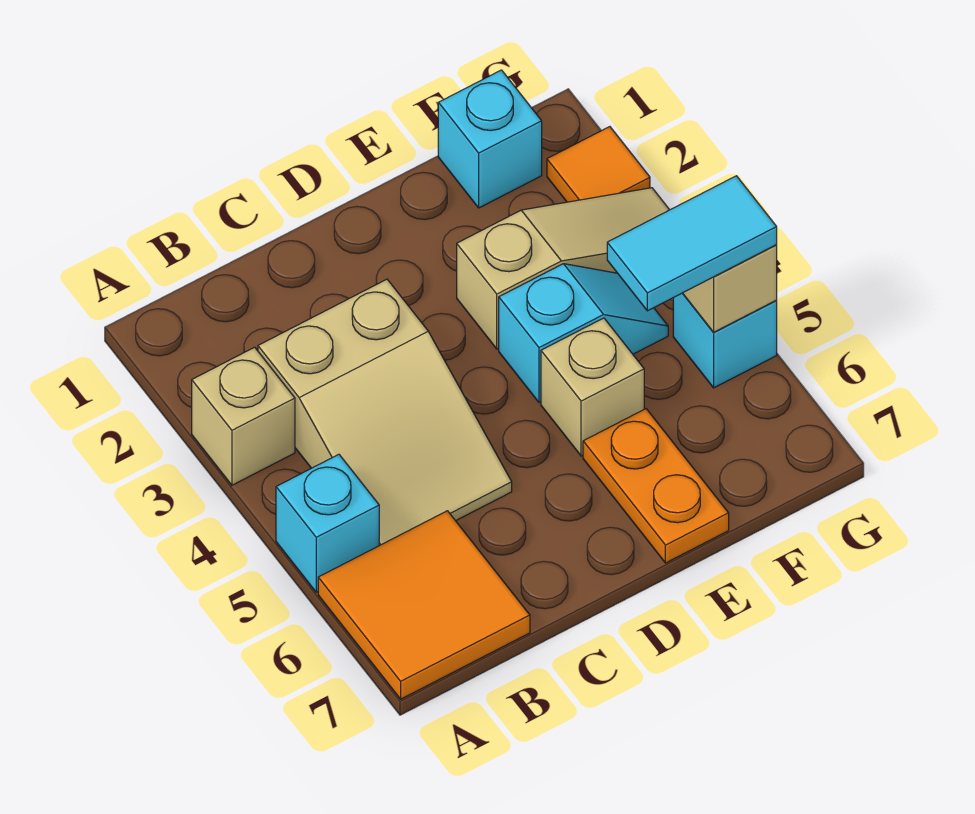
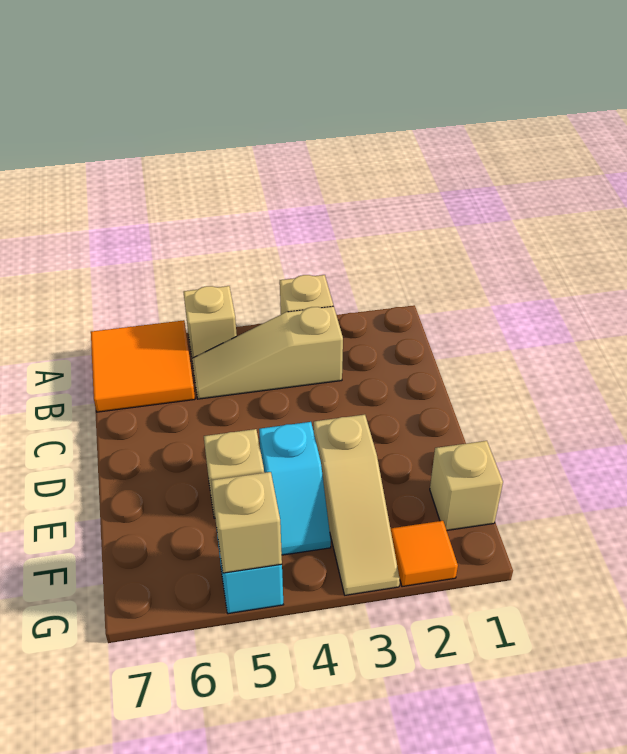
cyan brick A5 level 1 -> tan brick A5 level 1
tan slope B3:C5 level 1 top 3 -> tan slope B3:B5 level 1 top 3
orange plate E6:E7 level 1 -> none
cyan brick F1 level 1 -> tan brick F1 level 1
cyan tile F5:G5 level 3 -> none

